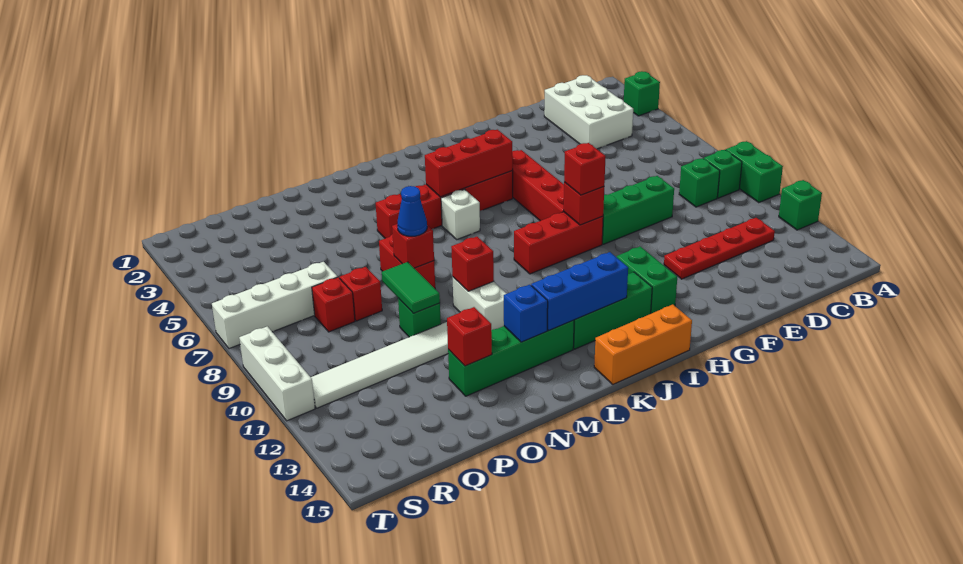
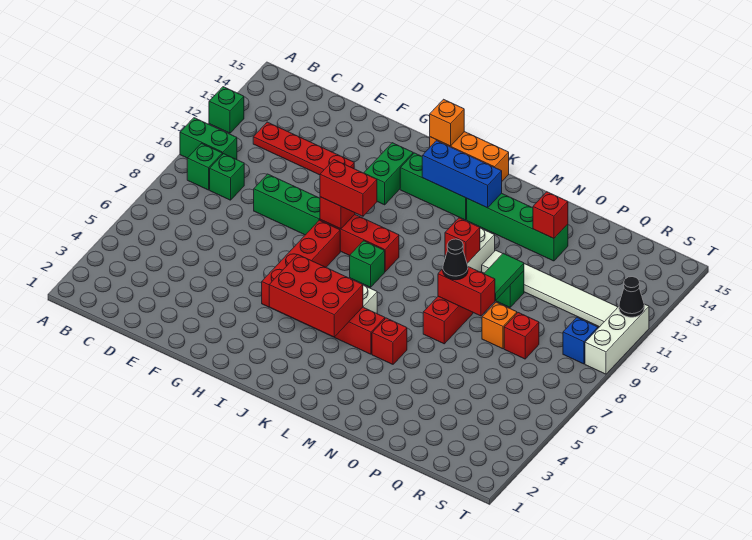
green brick A3 level 1 -> green brick J8 level 1
green brick A9:A10 level 1 -> green brick A10:B10 level 1
white brick C2:D4 level 1 -> none
red brick H9 level 3 -> red brick H9:I9 level 3
red brick I5:K5 level 2 -> red brick I4:K5 level 2
none -> orange brick I15 level 2
blue brick M13 level 2 -> blue brick S9 level 1
red brick N8 level 2 -> red brick N8:O8 level 2
blue cone N8 level 3 -> black cone N8 level 3
red brick P8 level 1 -> orange brick P8 level 1
white brick Q7:T7 level 1 -> none
none -> black cone T11 level 2

